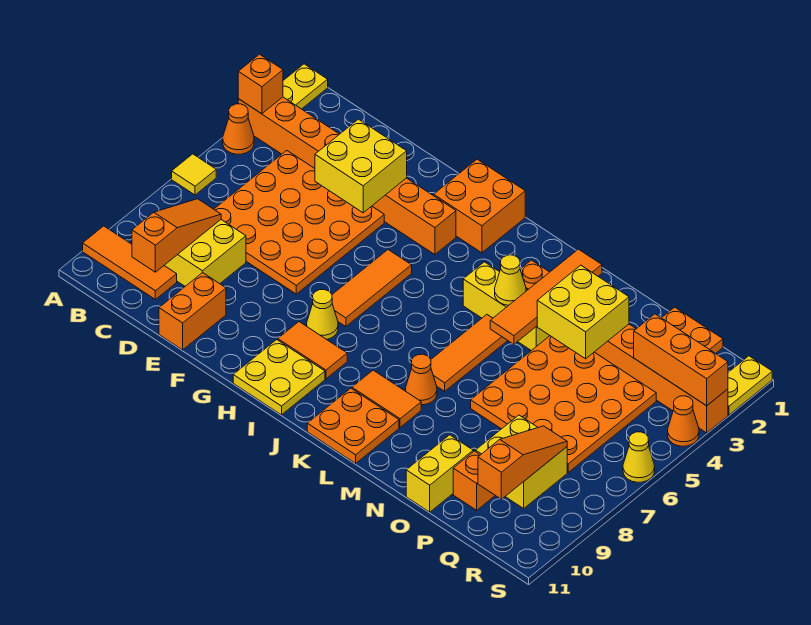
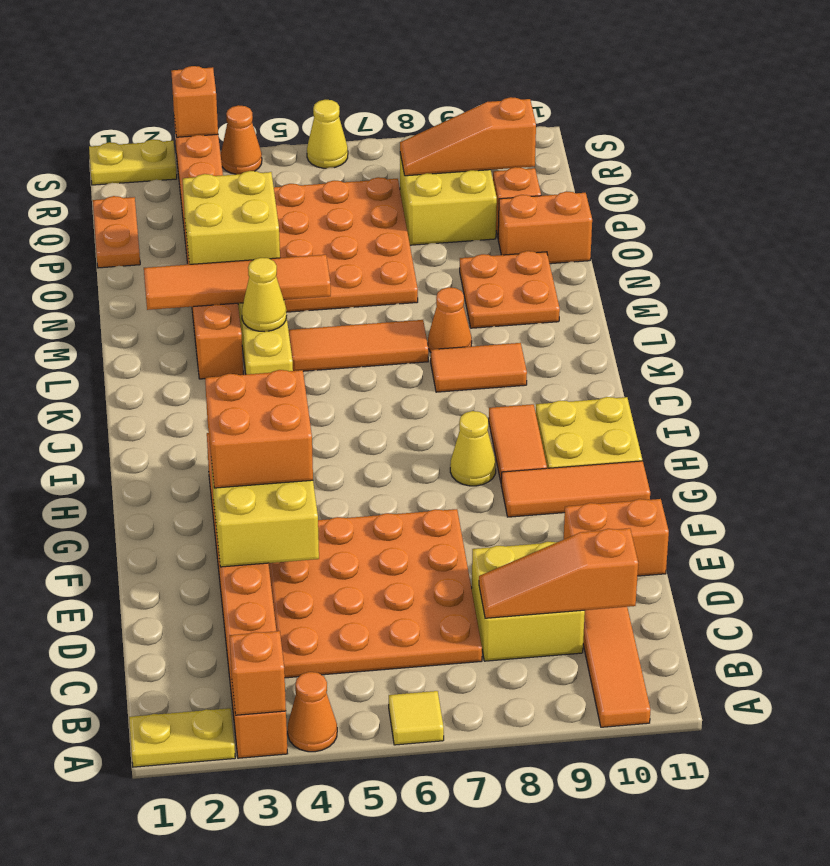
orange brick H1:I2 level 1 -> orange brick F3:G4 level 3
orange tile H5:H7 level 1 -> orange tile G9:G11 level 1
orange tile K9:L9 level 1 -> orange tile K8:K9 level 1
orange plate K10:L11 level 1 -> orange plate M9:N10 level 1
yellow brick O10:O11 level 1 -> orange brick O10:O11 level 1
orange brick Q3:S3 level 2 -> orange brick S3 level 2

